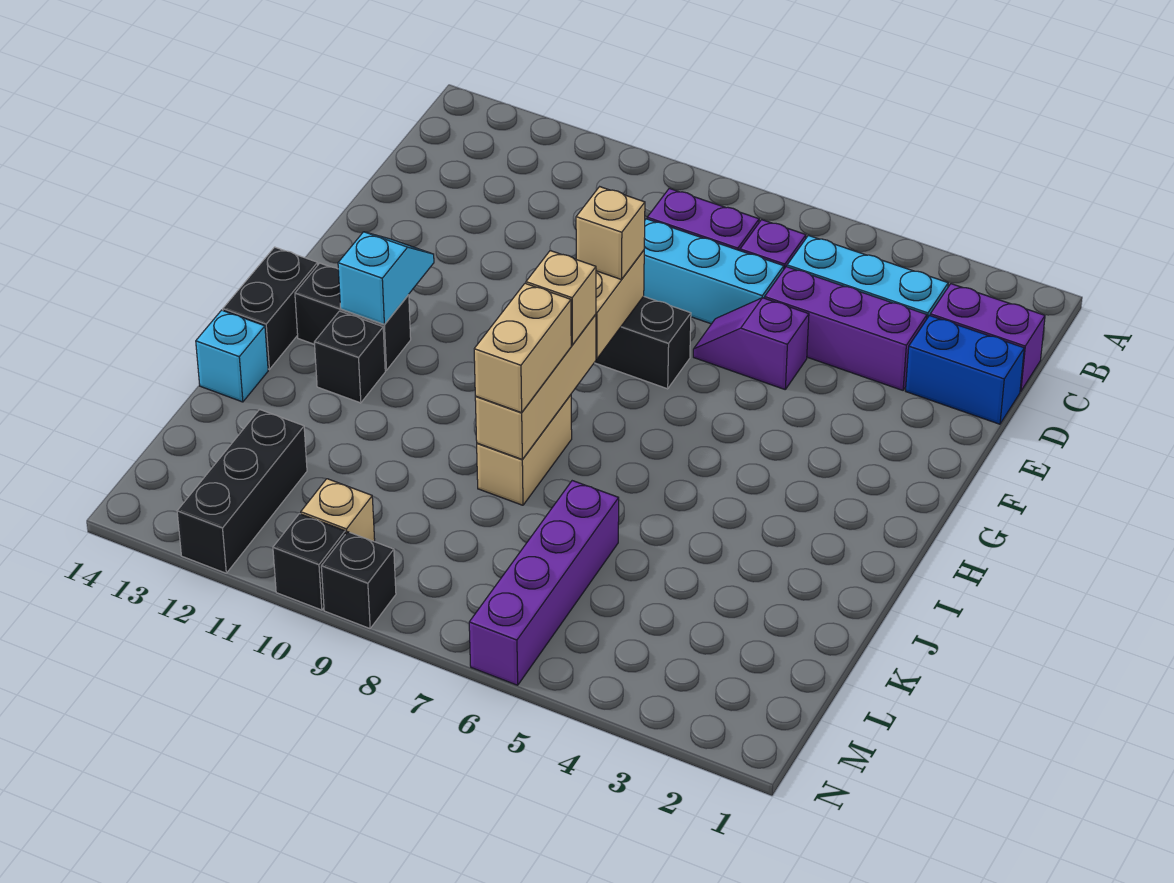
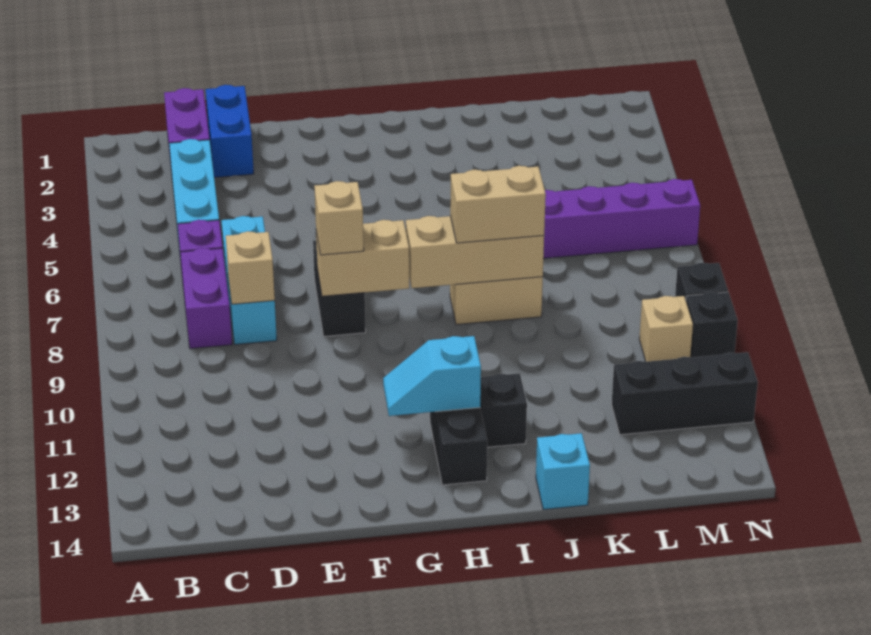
purple brick D3:D5 level 1 -> none
purple slope E5:E6 level 1 top 5 -> none
tan brick H8 level 3 -> tan brick D8 level 2
black brick H14:I14 level 1 -> none

